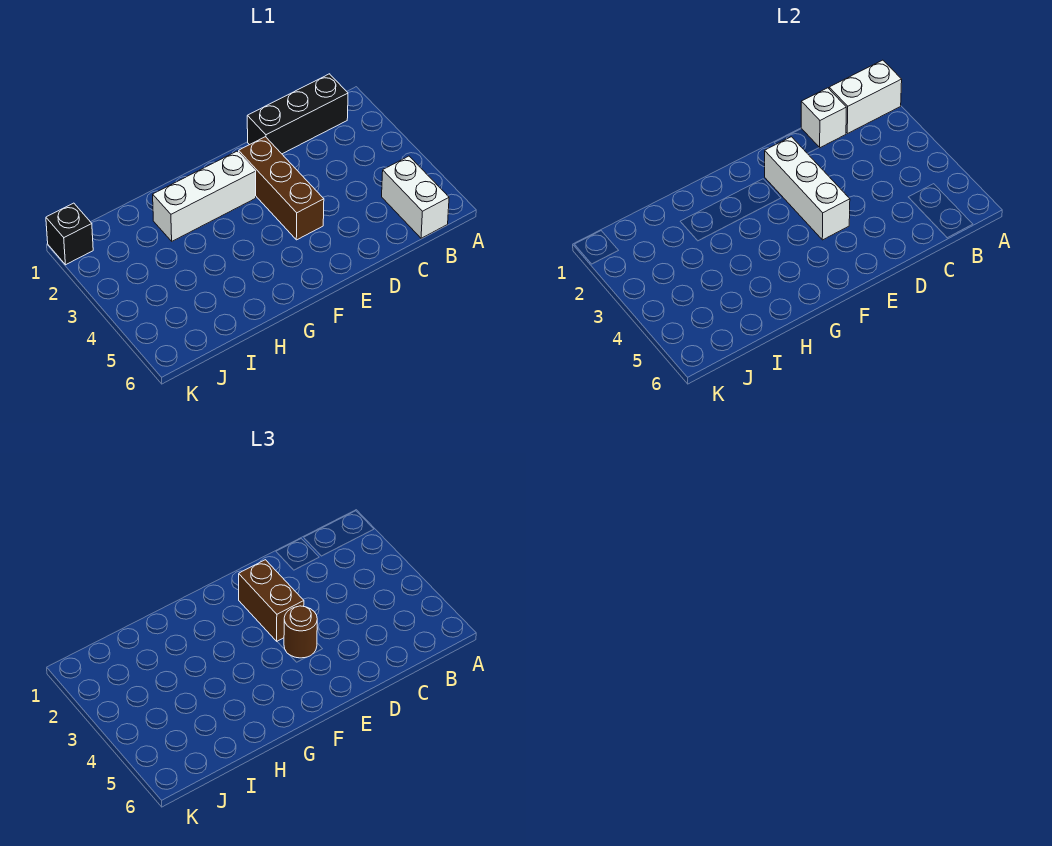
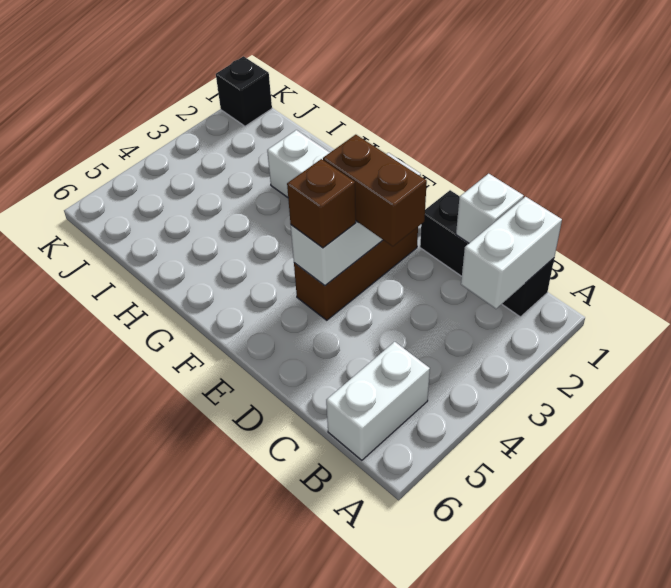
white brick A1:B1 level 2 -> white brick B1:B2 level 2
brown brick E2:E3 level 3 -> brown brick D3:E3 level 3
brown round brick E4 level 3 -> brown brick E4 level 3

